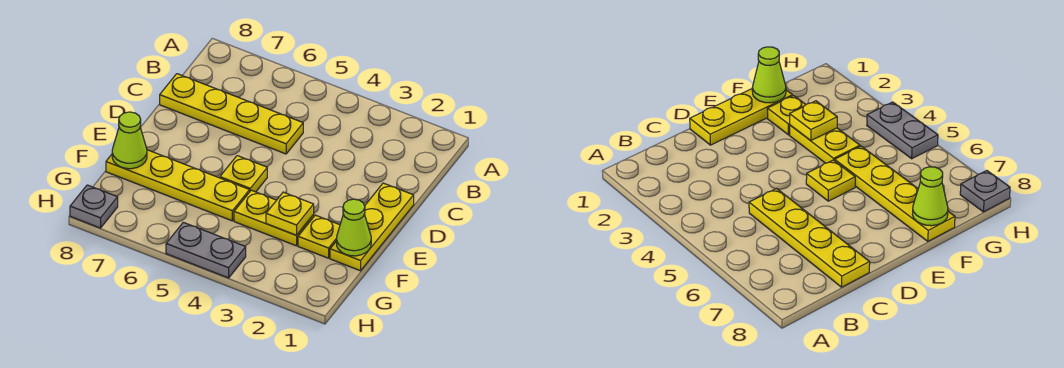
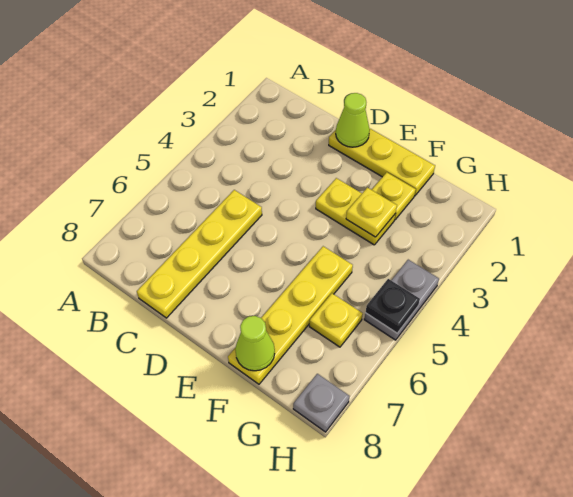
yellow plate E5 level 1 -> yellow plate G6 level 1
lime cone F1 level 2 -> lime cone D1 level 2
yellow plate F3:F4 level 1 -> yellow plate E3:F3 level 1
none -> black plate H5 level 2

